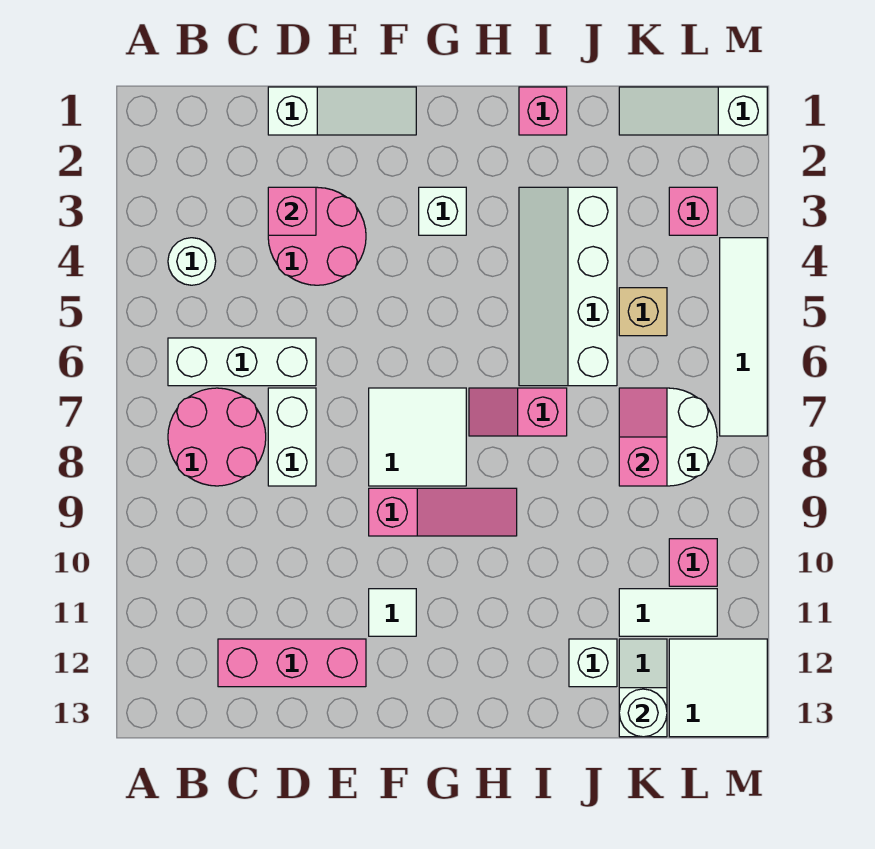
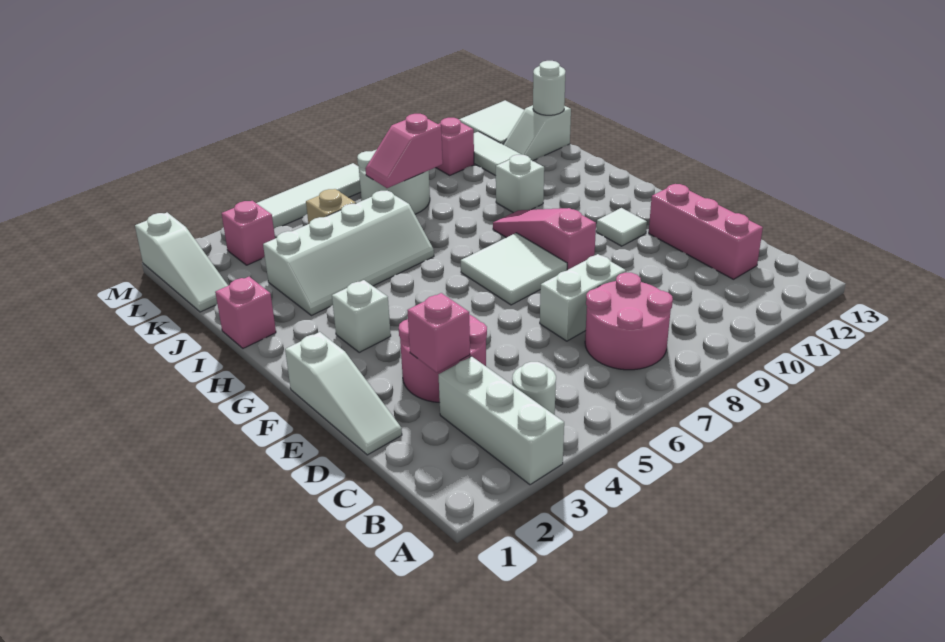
white brick B6:D6 level 1 -> white brick A3:C3 level 1
white slope D1:F1 level 1 top D -> white slope D1:F1 level 1 top F
pink slope H7:I7 level 1 top I -> none
white brick J12 level 1 -> white brick I10 level 1

